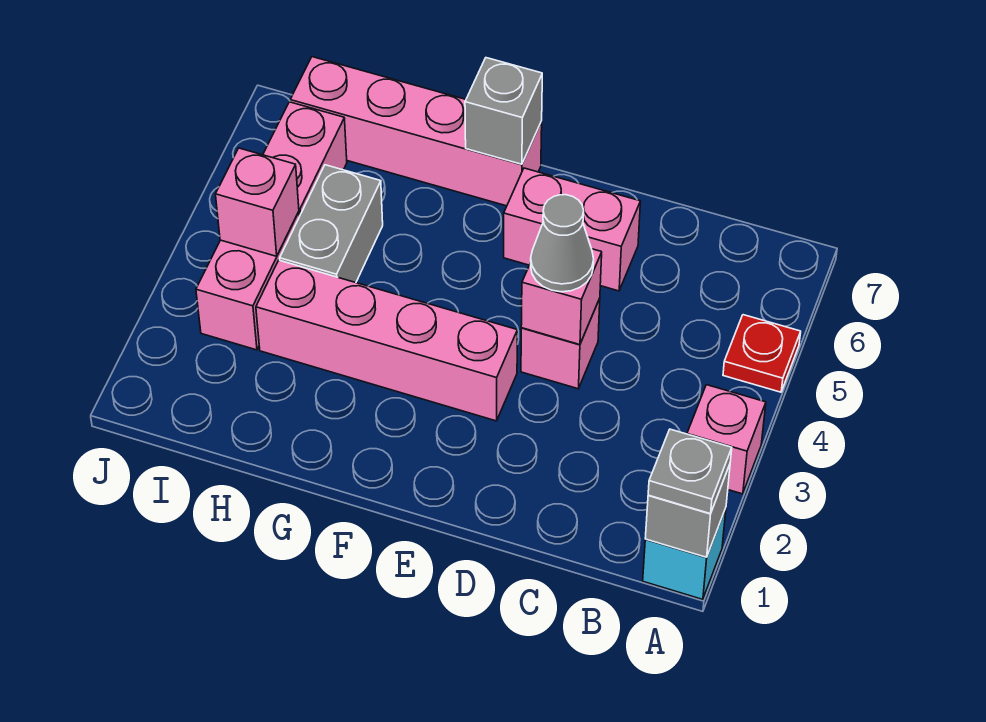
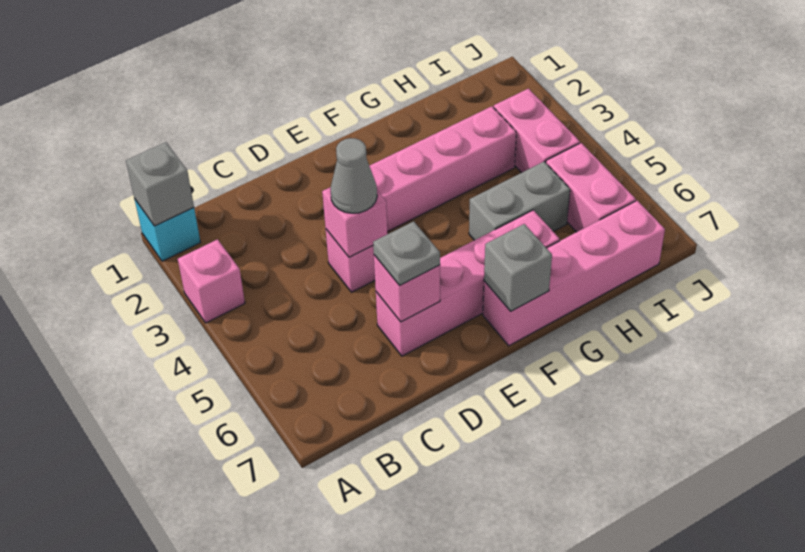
grey plate A1 level 3 -> grey plate D6 level 3
red plate A5 level 1 -> none
pink brick D6:E6 level 1 -> pink brick D6:G6 level 1
grey brick H4:H5 level 1 -> grey brick G5:H5 level 1
pink brick I4 level 2 -> pink brick D6 level 2

